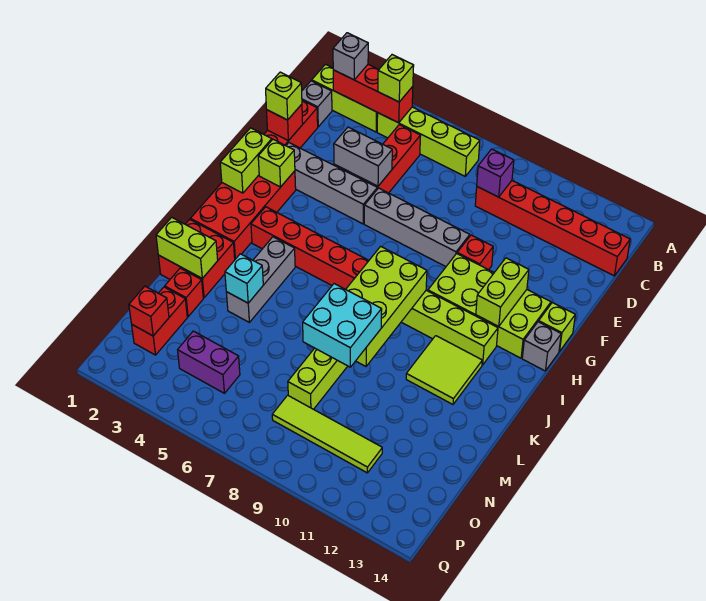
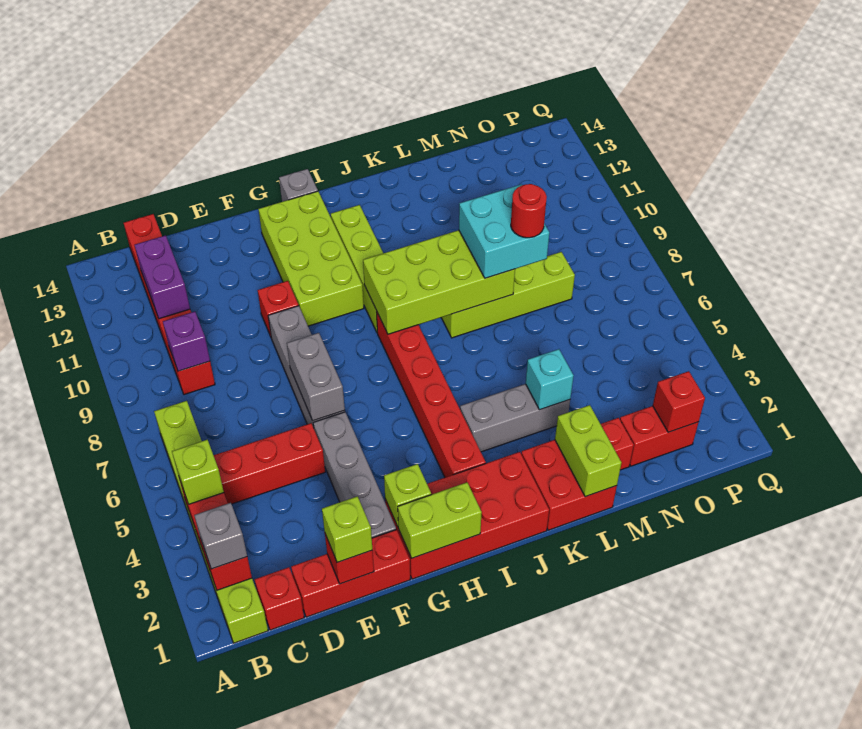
grey brick C1 level 1 -> red brick C1 level 1
grey brick E4:E5 level 2 -> grey brick F6:F7 level 2
lime brick G12:H12 level 2 -> none
lime brick G14 level 1 -> none
lime tile J11:K12 level 1 -> none
none -> red round brick M8 level 4
purple brick O4:O5 level 1 -> purple brick C11:C12 level 2
lime tile O8:O11 level 1 -> none

